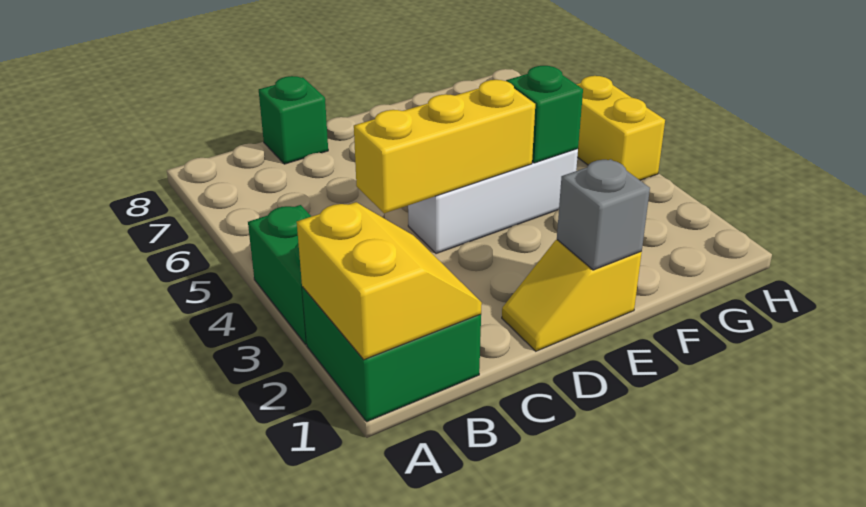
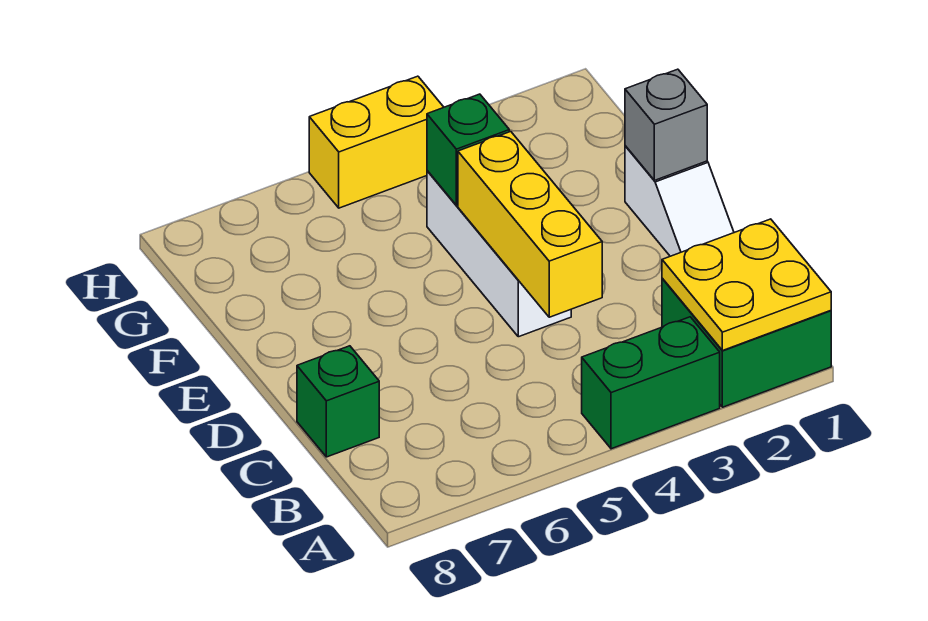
yellow slope A1:B2 level 2 top A -> yellow plate A1:B2 level 2
yellow slope D1:E1 level 1 top E -> white slope D1:E1 level 1 top E

